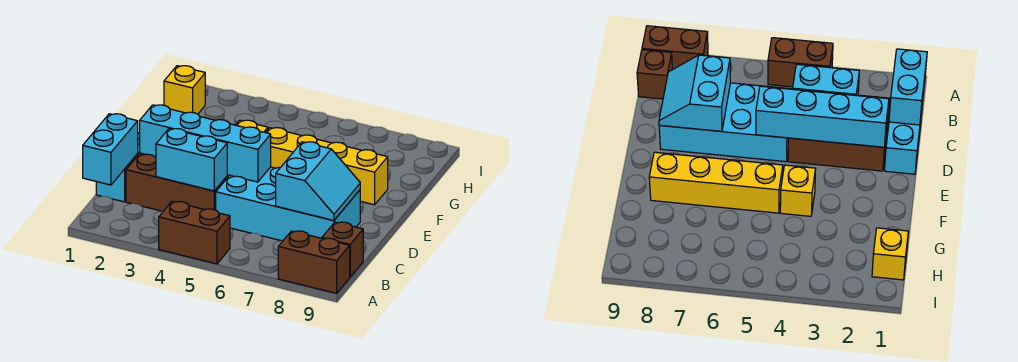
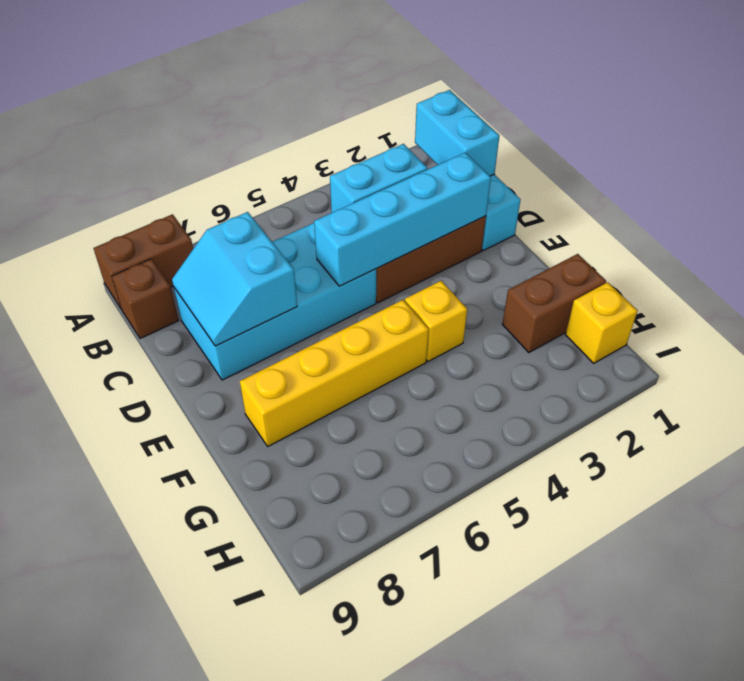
brown brick A4:A5 level 1 -> brown brick G1:G2 level 1

